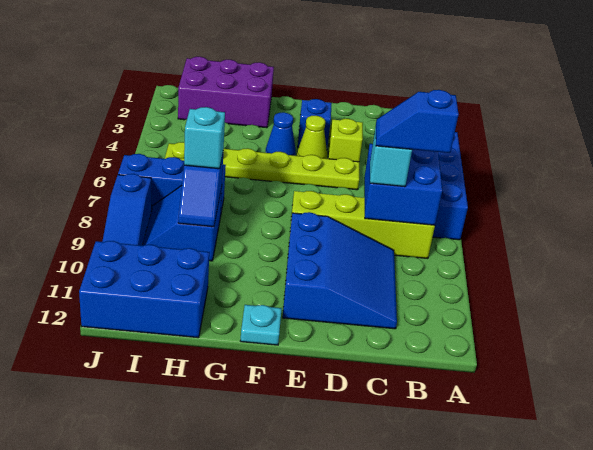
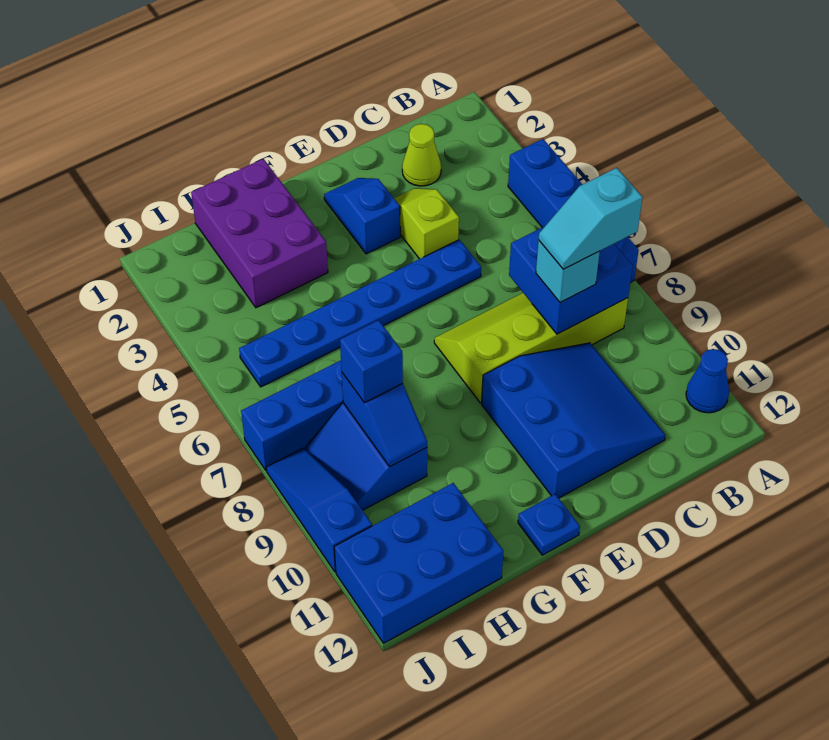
blue slope B8:C8 level 4 top B -> cyan slope B8:C8 level 4 top B
lime plate D5:I5 level 1 -> blue plate D5:I5 level 1
lime cone E4 level 1 -> lime cone C2 level 1
blue cone F4 level 1 -> blue cone A11 level 1
cyan plate F12 level 1 -> blue plate F12 level 1
purple brick G1:I2 level 1 -> purple brick G1:H3 level 1
cyan brick H8 level 3 -> blue brick H8 level 3
blue slope J8:J10 level 1 top 8 -> blue slope J8:J10 level 1 top 10

